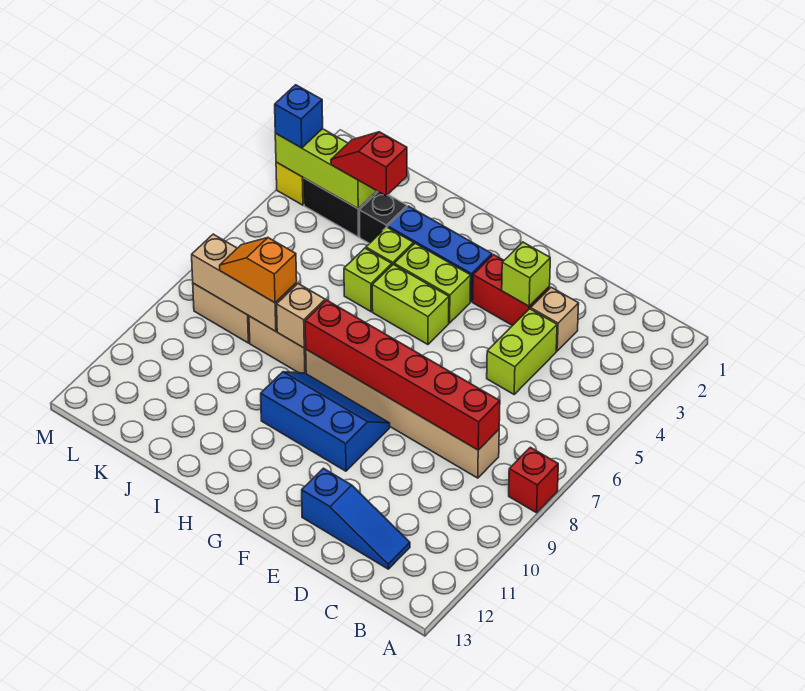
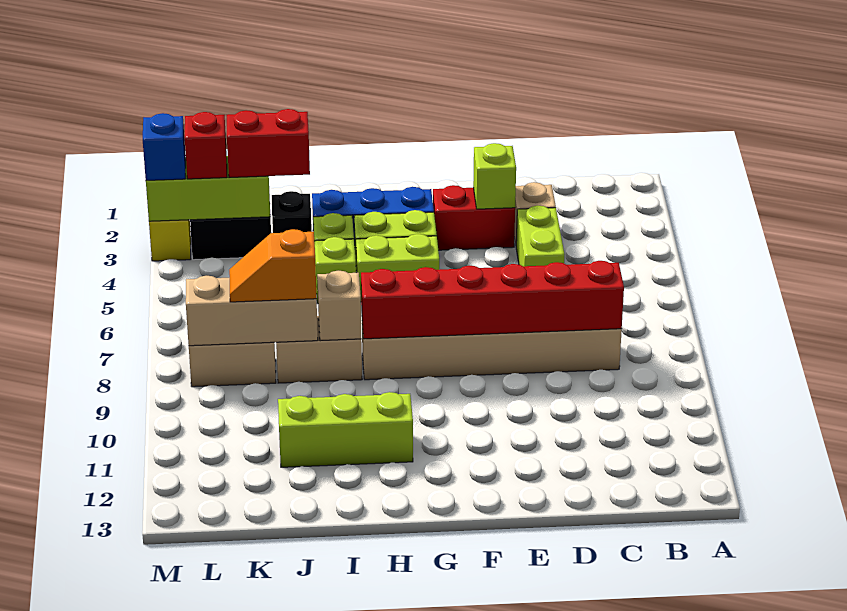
red brick A8 level 1 -> red brick L3 level 3
blue slope C12:E12 level 1 top E -> none
blue slope F9:H10 level 1 top 10 -> none
none -> lime brick H11:J11 level 1
red slope J3:K3 level 3 top J -> red brick J3:K3 level 3

